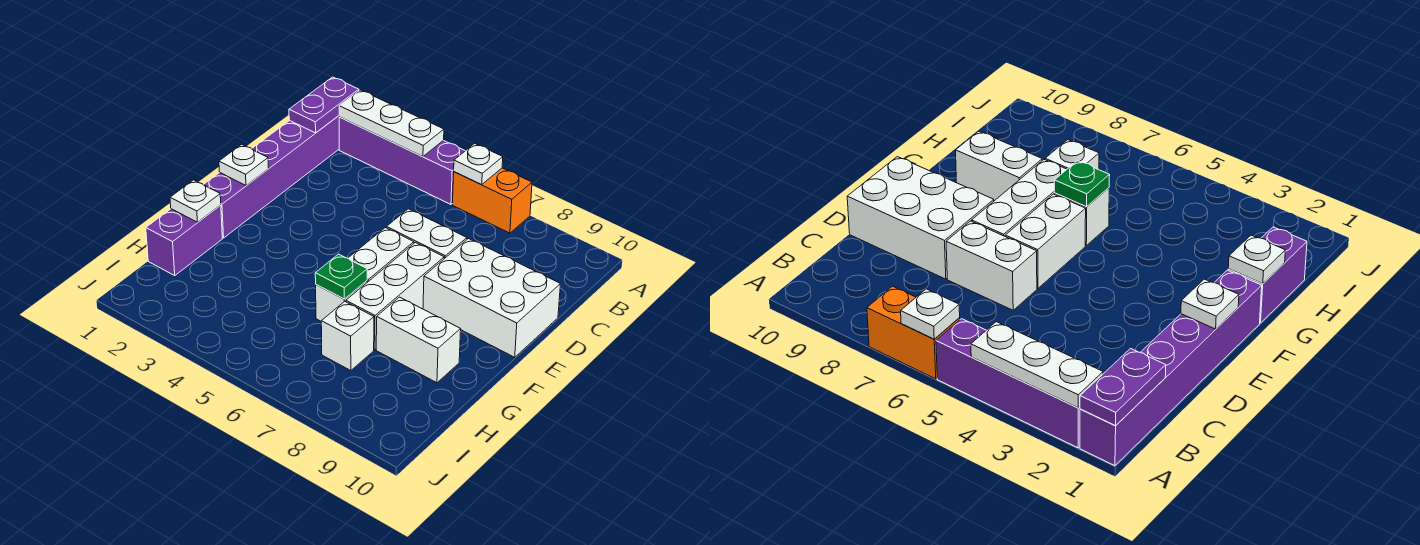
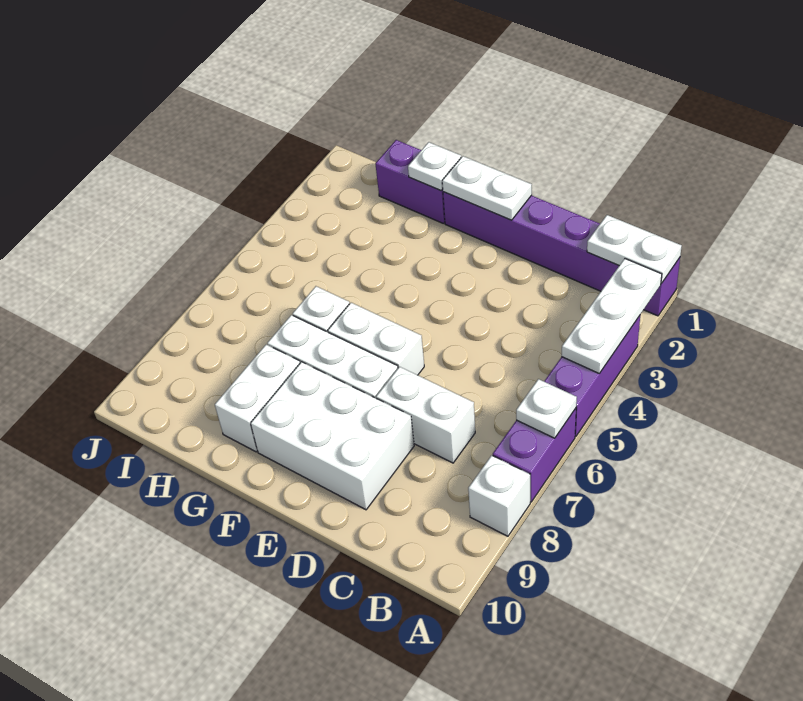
purple plate A1:B1 level 2 -> white plate A1:B1 level 2
purple brick A2:A5 level 1 -> purple brick A3:A5 level 1
orange brick A6:A7 level 1 -> purple brick A6:A7 level 1
white brick D6:D7 level 1 -> white brick C7:D7 level 1
white brick D8:E10 level 1 -> white brick D8:F9 level 1
white plate E1 level 2 -> white plate E1:F1 level 2
green plate G6 level 2 -> none
white brick H7 level 1 -> white brick A8 level 1

